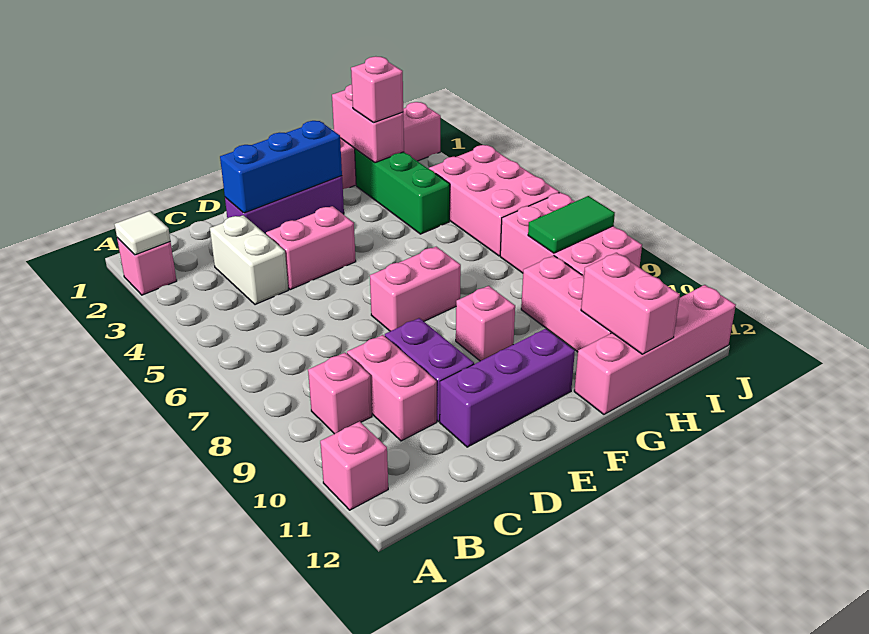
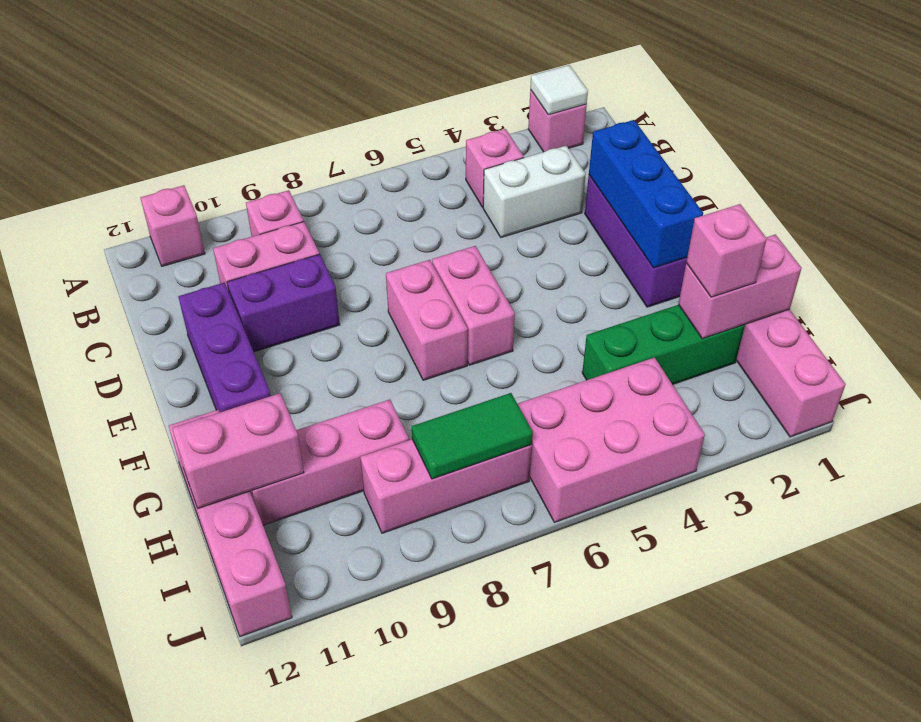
pink brick D4:E4 level 1 -> pink brick E6:F6 level 1
pink brick F9 level 1 -> pink brick B4 level 1
pink brick I7:J9 level 1 -> pink brick I7:I9 level 1
green tile I8:J8 level 2 -> green tile I7:I8 level 2

